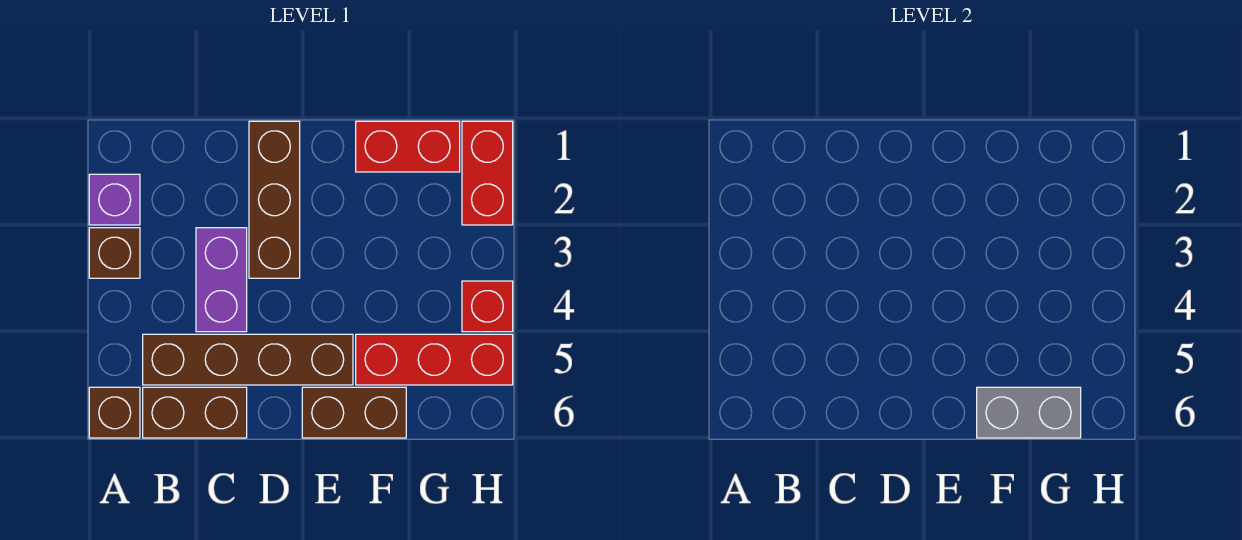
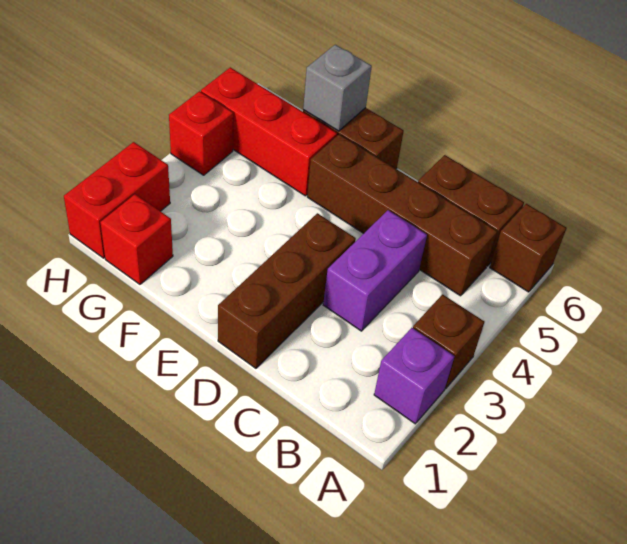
red brick F1:G1 level 1 -> red brick G1 level 1
grey brick F6:G6 level 2 -> grey brick F6 level 2

